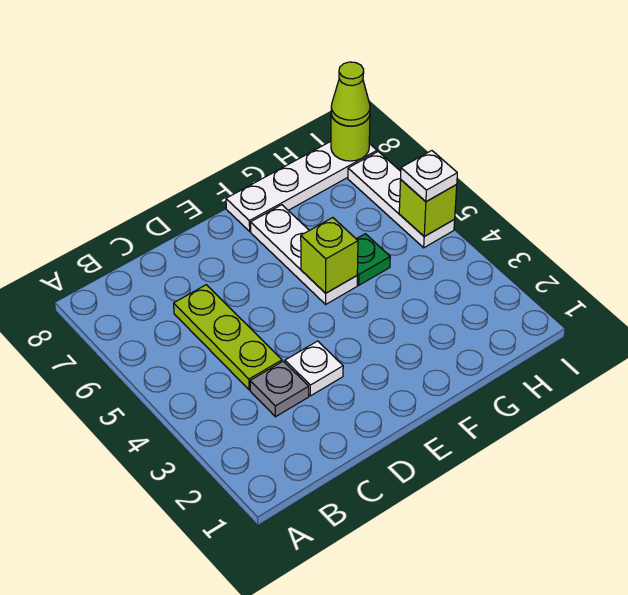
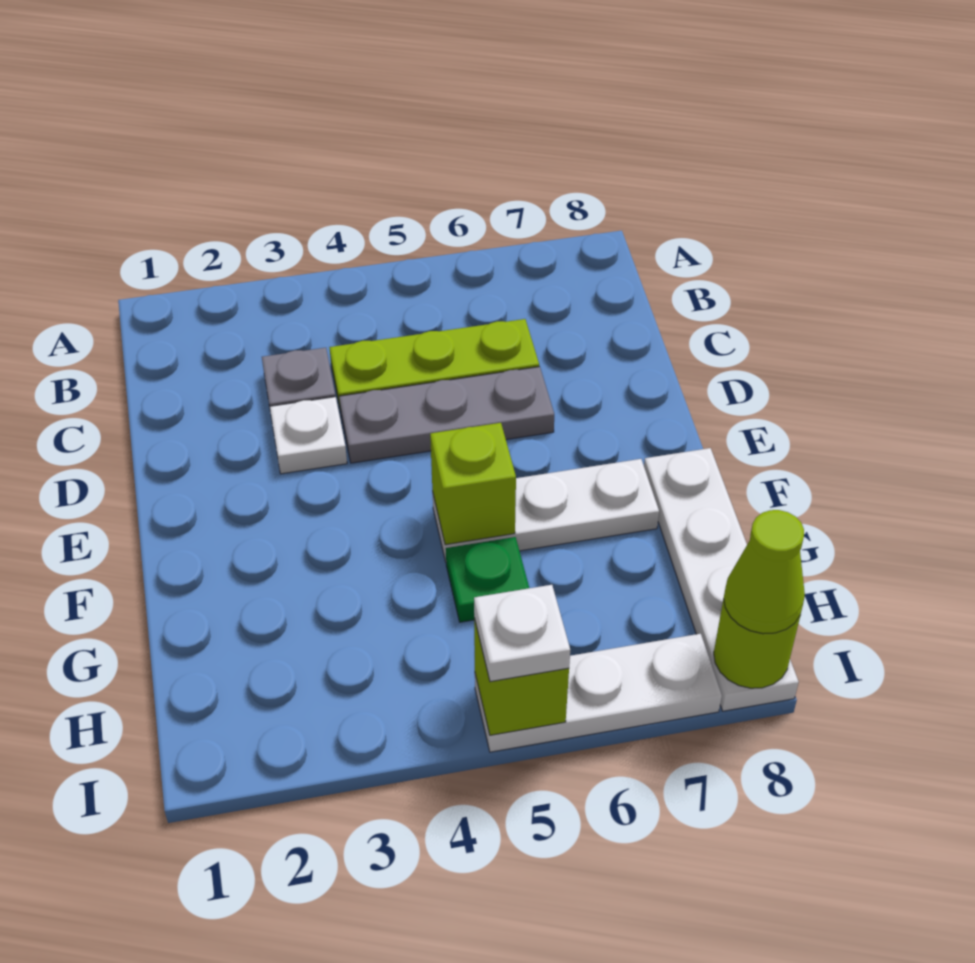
none -> grey plate D4:D6 level 1

